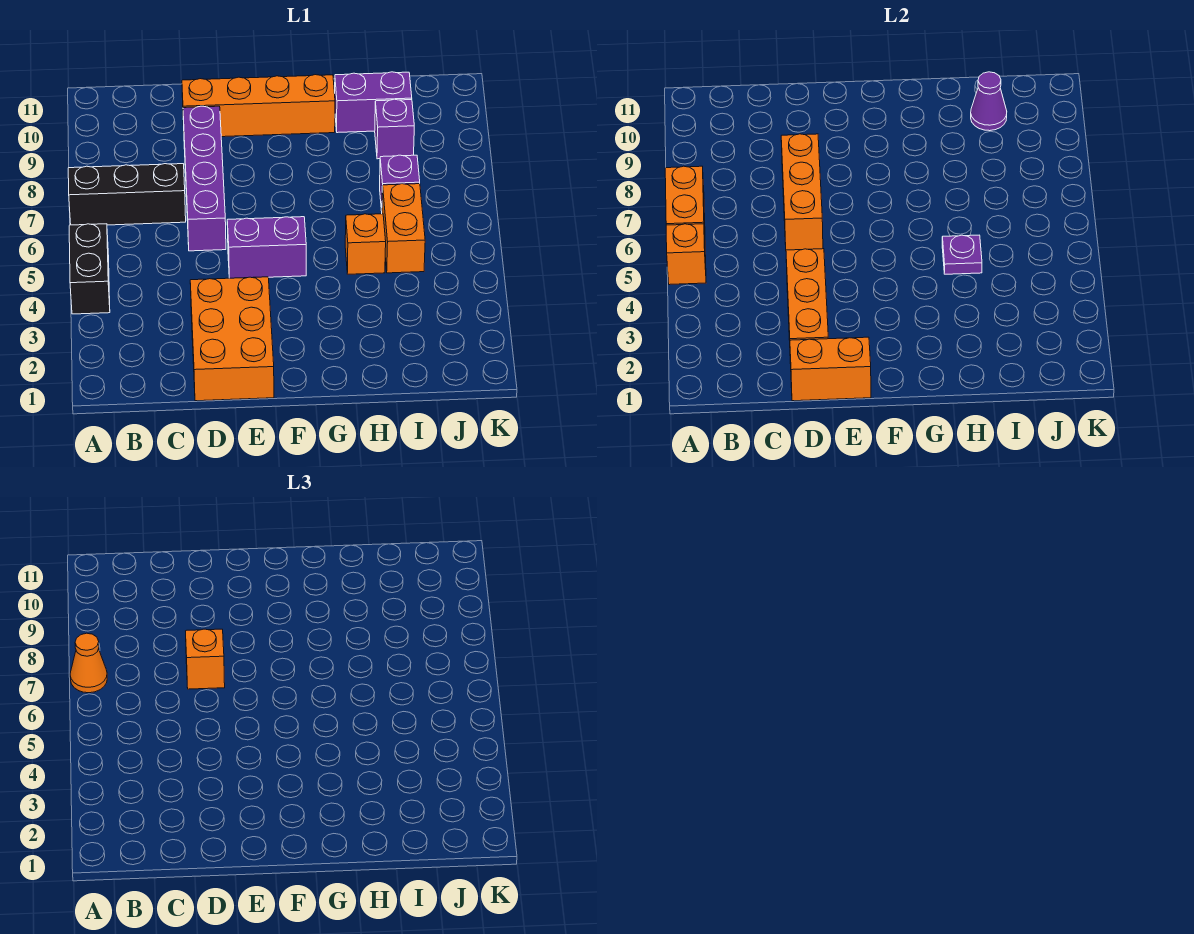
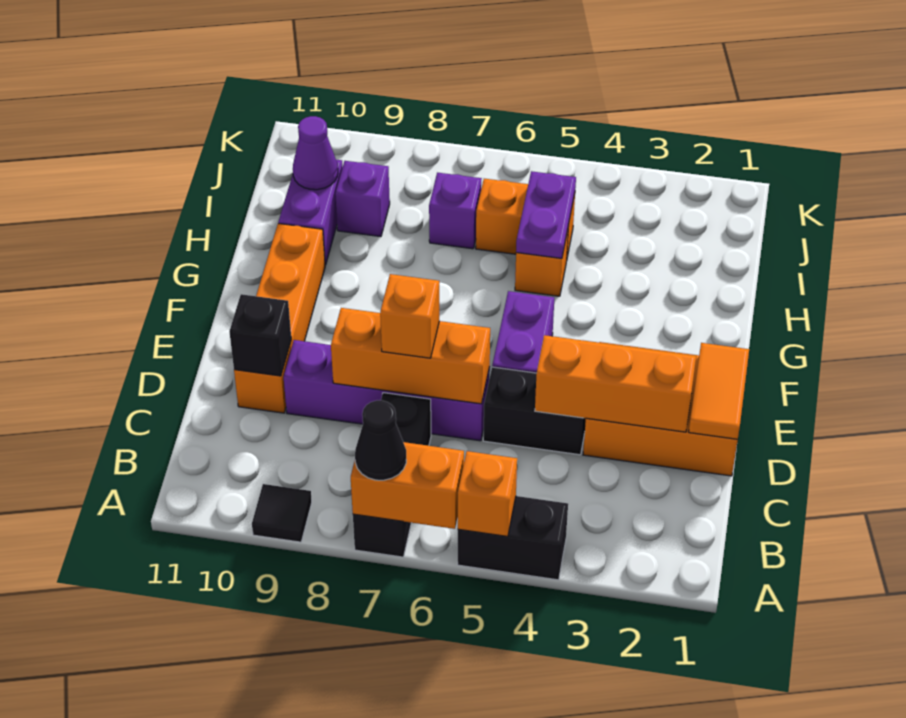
orange cone A7 level 3 -> black cone A7 level 3
none -> black tile A9 level 1
orange brick D1:E1 level 2 -> orange tile D1:E1 level 2
none -> black brick D4:D5 level 1
none -> black brick D10 level 2
purple plate H5 level 2 -> purple plate H5:I5 level 2

